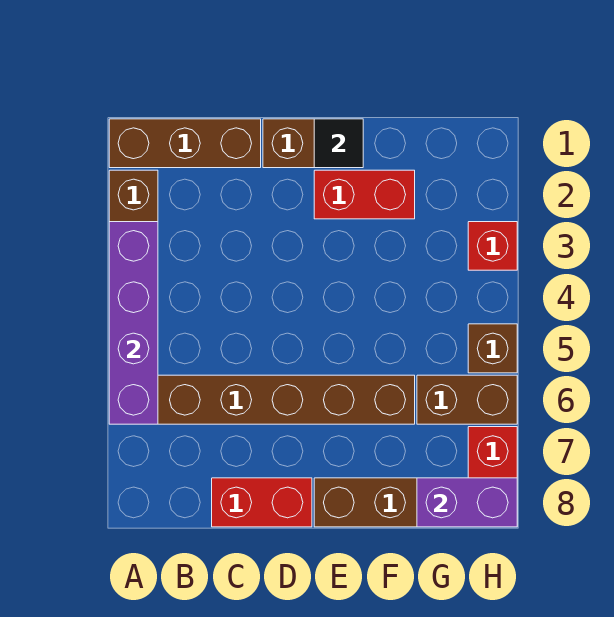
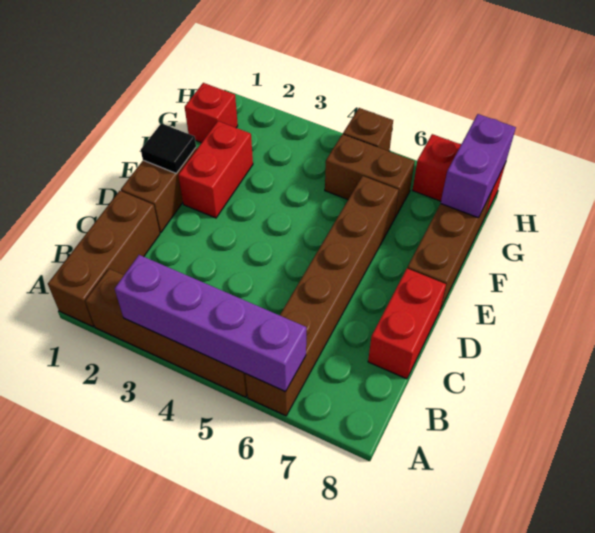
brown brick G6:H6 level 1 -> brown brick G5:G6 level 1
red brick H3 level 1 -> red brick G1 level 1

